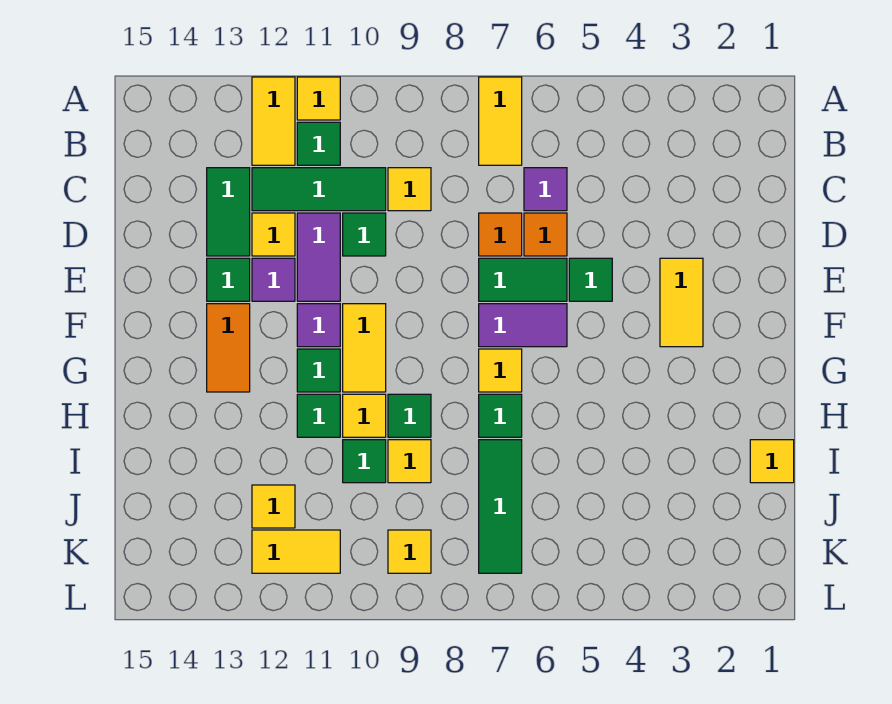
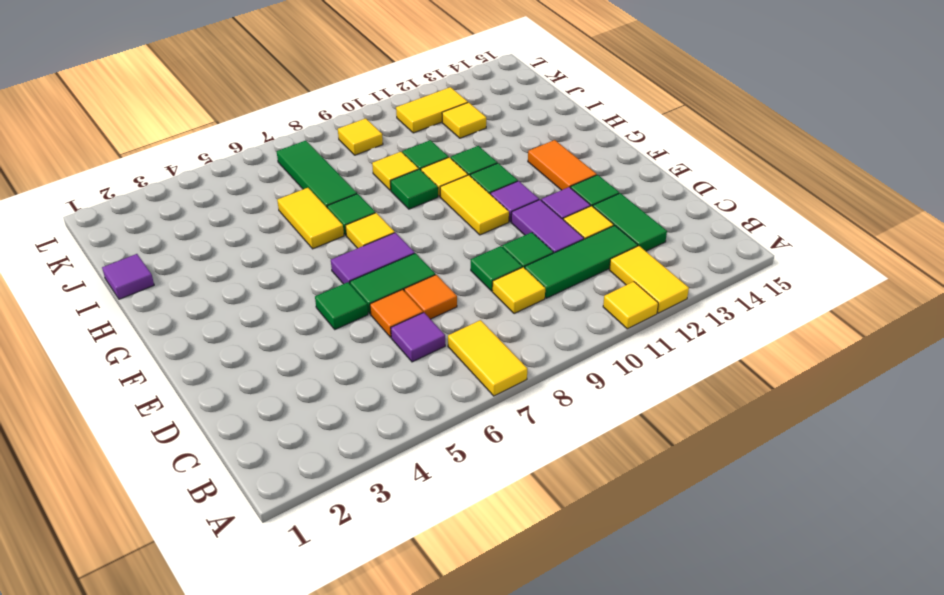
green tile B11 level 1 -> green tile D9 level 1
yellow tile E3:F3 level 1 -> yellow tile H6:I6 level 1
yellow tile I1 level 1 -> purple tile I1 level 1

